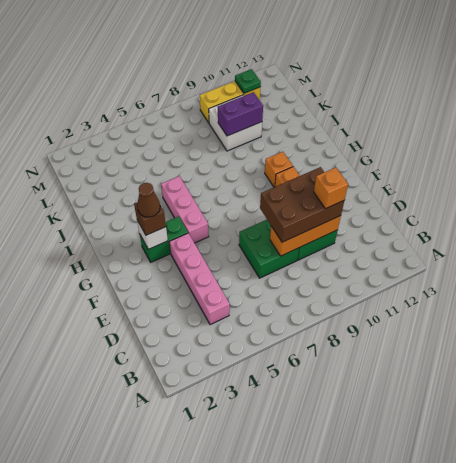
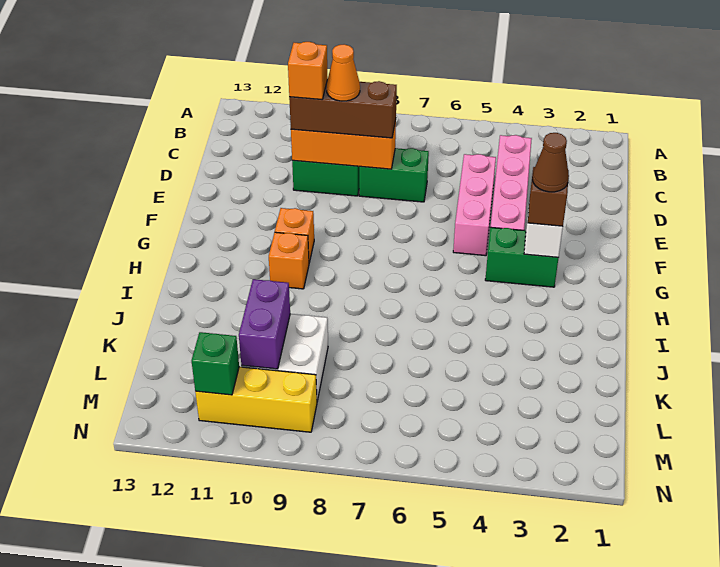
green brick D7:E8 level 1 -> green brick D7:D8 level 1
brown brick D8:E10 level 3 -> brown brick D8:D10 level 3
none -> orange cone D9 level 4
pink brick G5:I5 level 1 -> pink brick D5:F5 level 1
purple brick K9:K10 level 2 -> purple brick K10:L10 level 2
green plate M11 level 2 -> green brick M11 level 2

